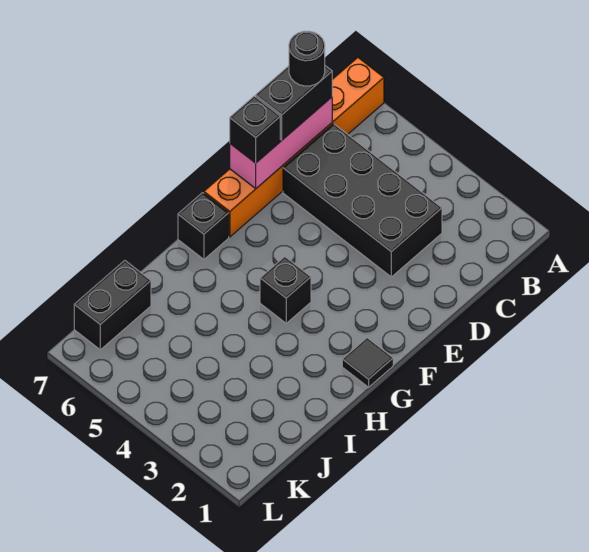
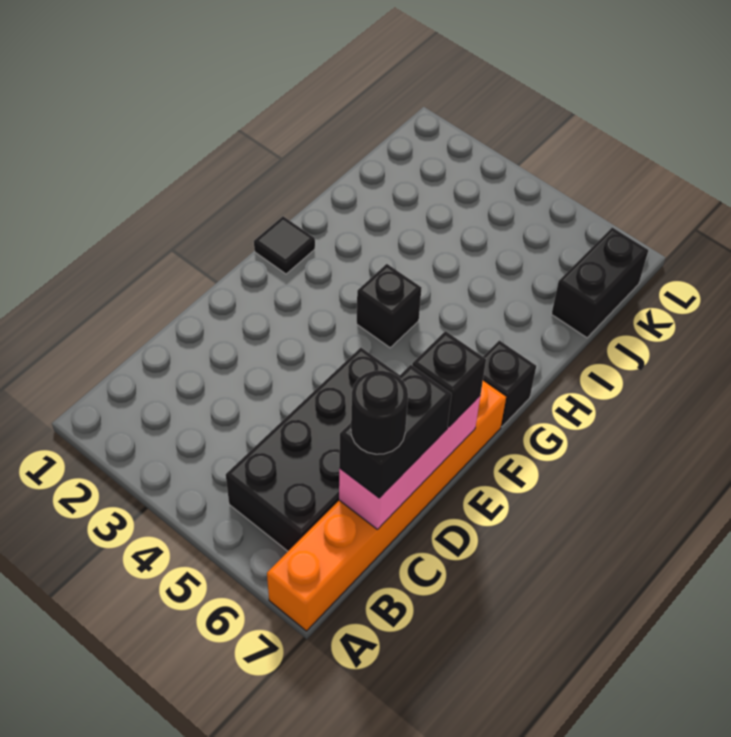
black brick C3:D6 level 1 -> black brick B5:E6 level 1

